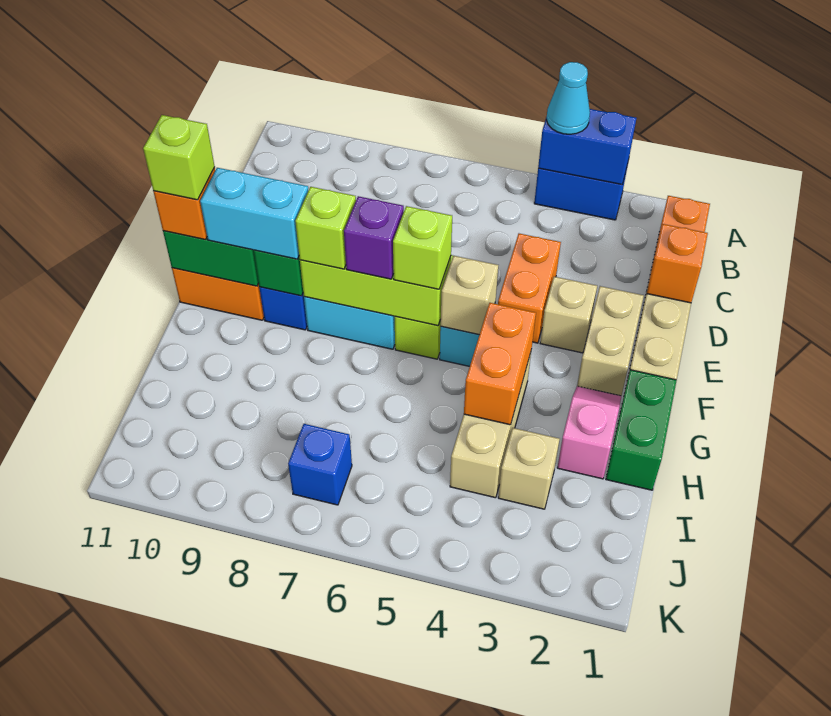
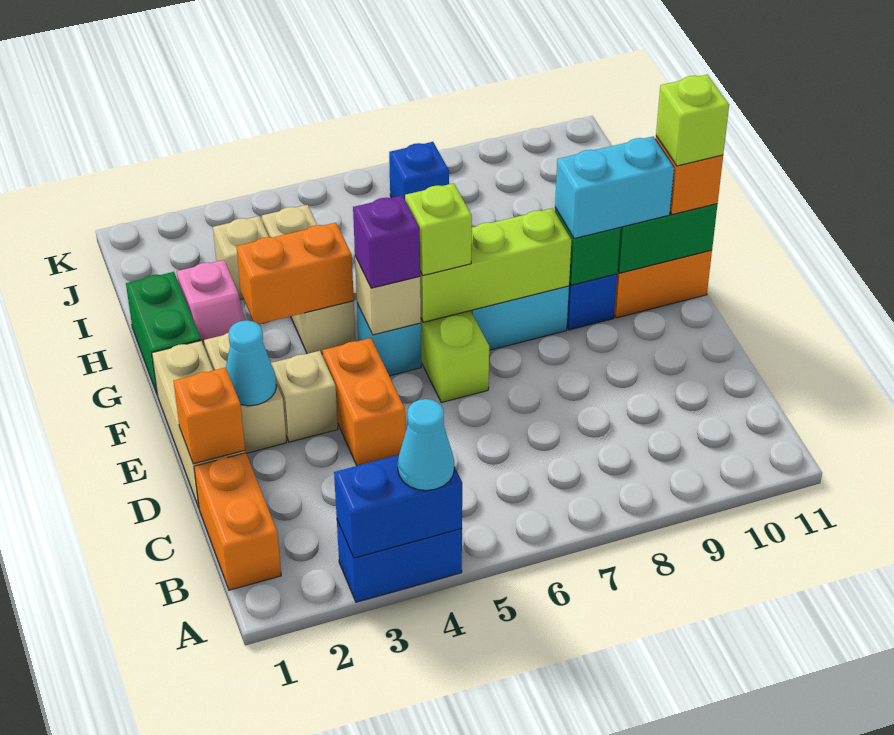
none -> cyan cone E2 level 2
purple brick F7 level 3 -> purple brick F5 level 3
lime brick F8 level 3 -> none
orange brick G4:H4 level 2 -> orange brick G3:G4 level 2

